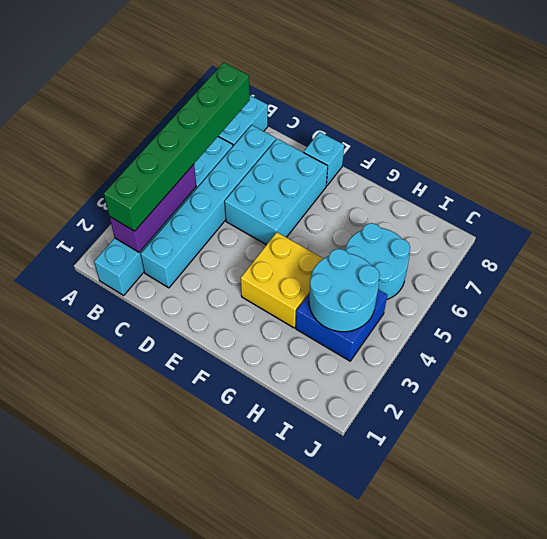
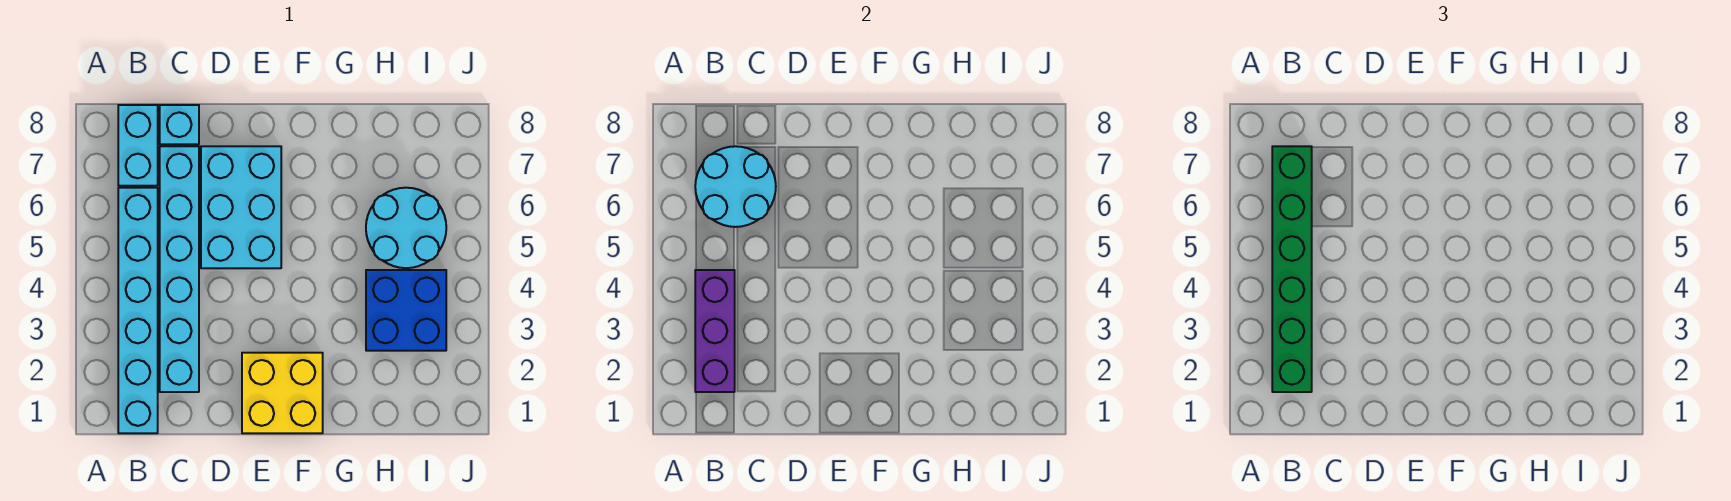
cyan brick E8 level 1 -> cyan brick C8 level 1
yellow brick F3:G4 level 1 -> yellow brick E1:F2 level 1
cyan round brick H3:I4 level 2 -> cyan round brick B6:C7 level 2

